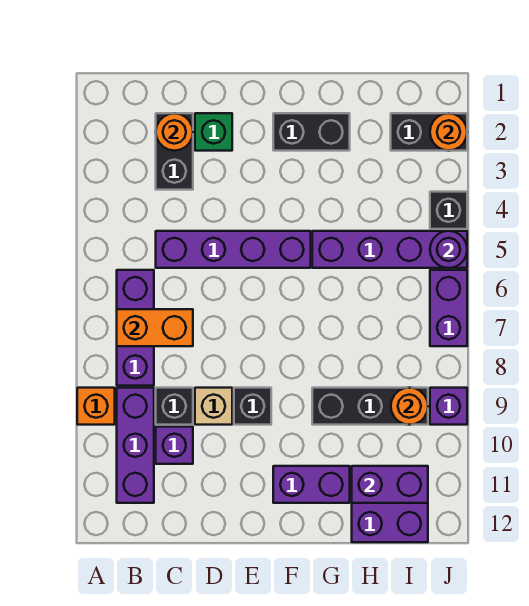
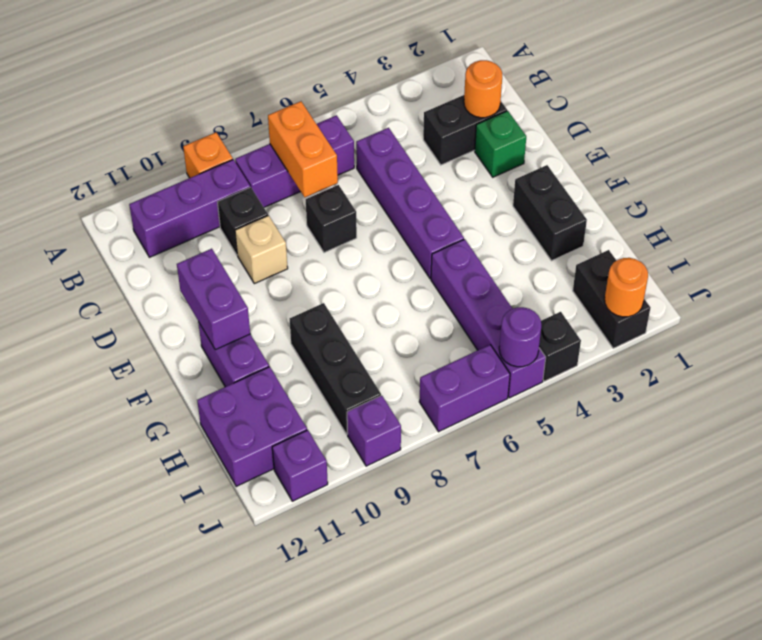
purple brick C10 level 1 -> purple brick J11 level 1
black brick E9 level 1 -> black brick D7 level 1
purple brick H11:I11 level 2 -> purple brick E11:F11 level 2
orange round brick I9 level 2 -> none

